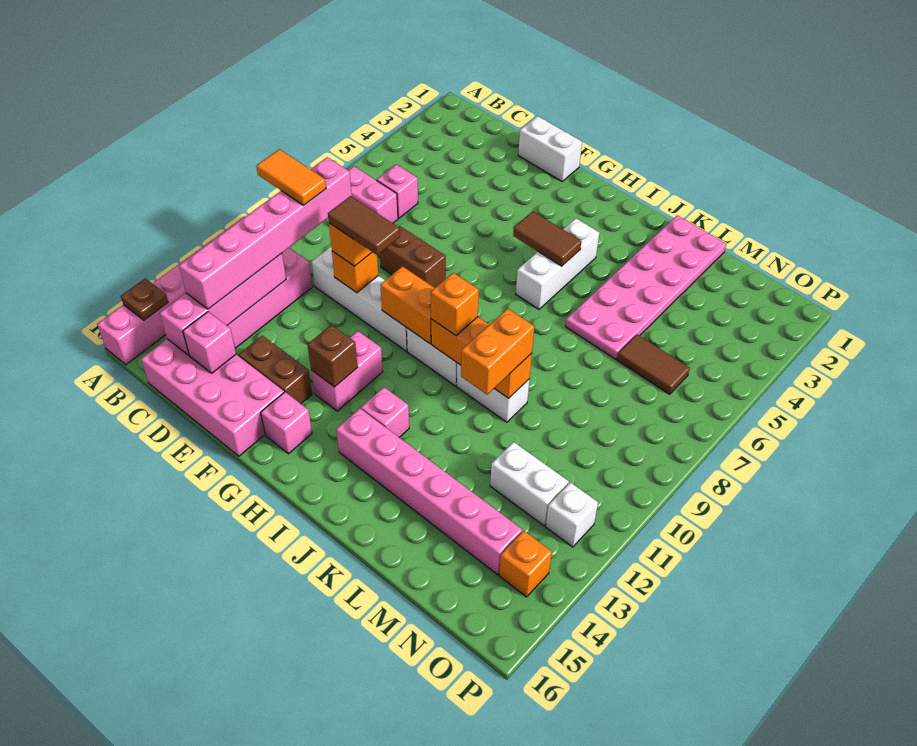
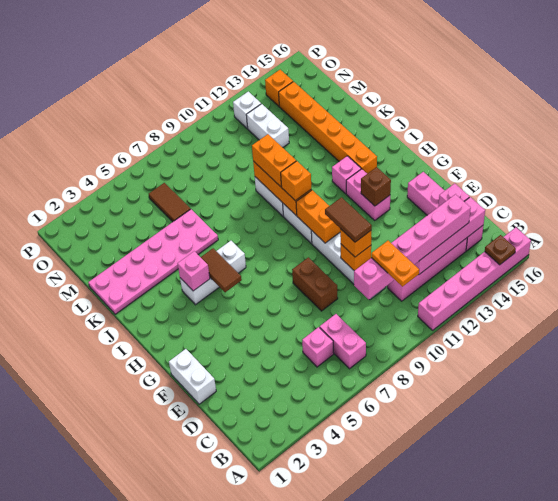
orange tile B10:C10 level 4 -> orange plate B10:C10 level 4
pink brick C15:F16 level 1 -> pink brick C15:F15 level 1
brown brick E14:F14 level 1 -> none
pink brick G12:G13 level 1 -> pink brick G13:H13 level 1
pink brick G15 level 1 -> pink brick I4 level 2
pink brick I14:N14 level 1 -> orange brick I14:N14 level 1
orange brick K10:K11 level 3 -> orange brick J10:K10 level 3

